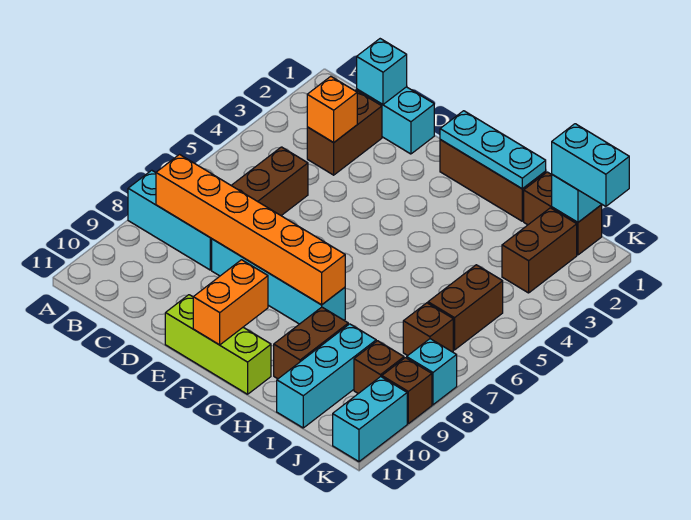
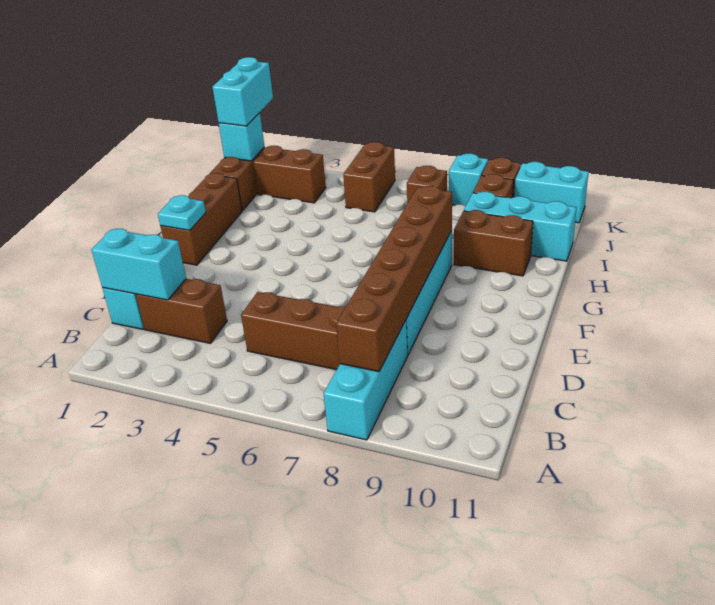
orange brick B8:G8 level 2 -> brown brick B8:G8 level 2
cyan brick C1 level 2 -> cyan brick C1:C2 level 2
orange brick C3 level 2 -> none
lime brick E11:G11 level 1 -> none
cyan plate F1:H1 level 2 -> cyan plate F1 level 2
orange brick F10:F11 level 2 -> none
brown brick J5:J6 level 1 -> brown brick J5:K5 level 1

